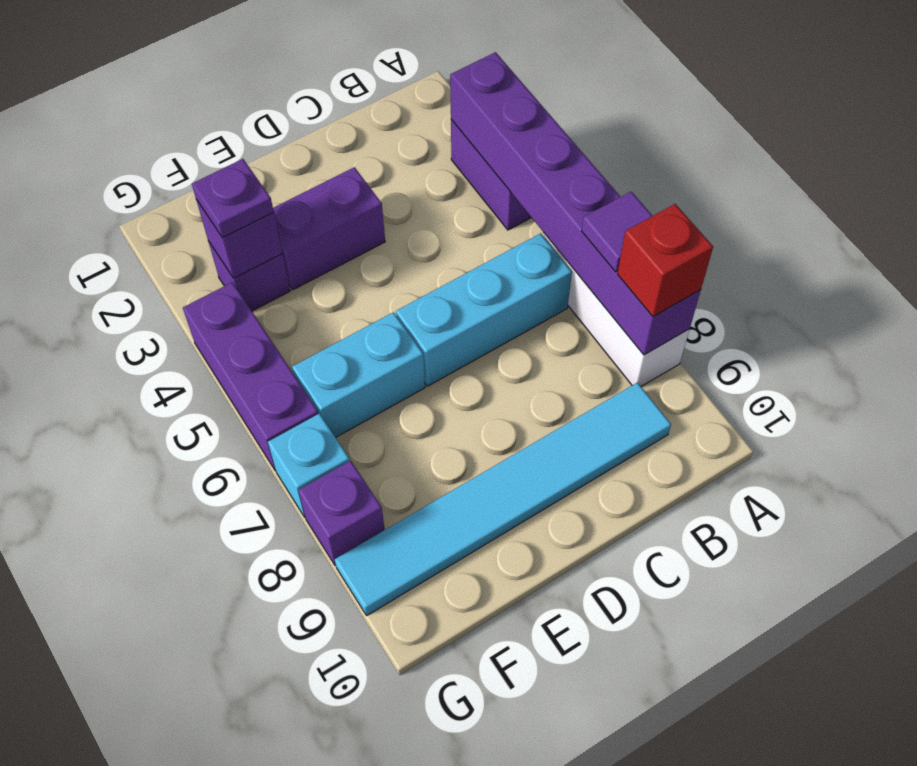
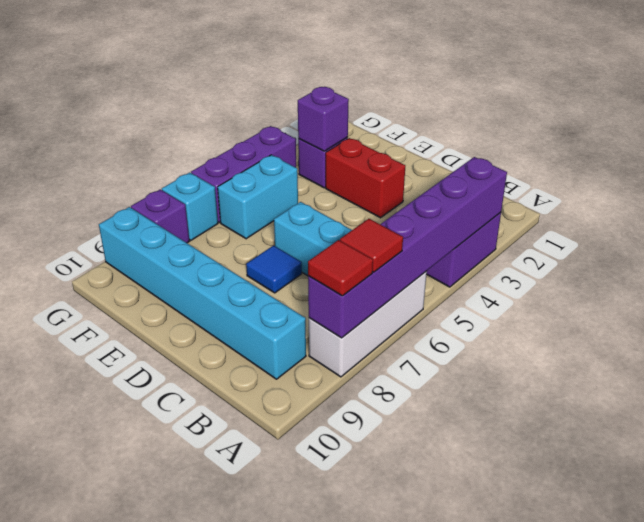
purple tile A7 level 3 -> red tile A7 level 3
red brick A8 level 3 -> red tile A8 level 3
cyan tile B9:G9 level 1 -> cyan brick B9:G9 level 1
purple brick D3:E3 level 1 -> red brick D3:E3 level 1
none -> blue tile D7 level 1
cyan brick E6:F6 level 1 -> cyan brick F5:F6 level 1
purple plate F3 level 3 -> none

